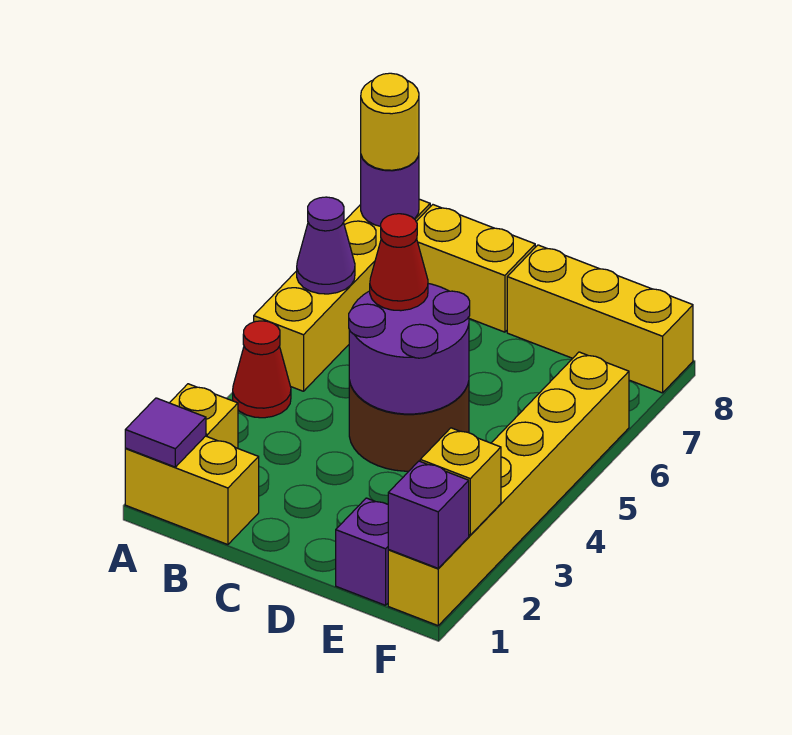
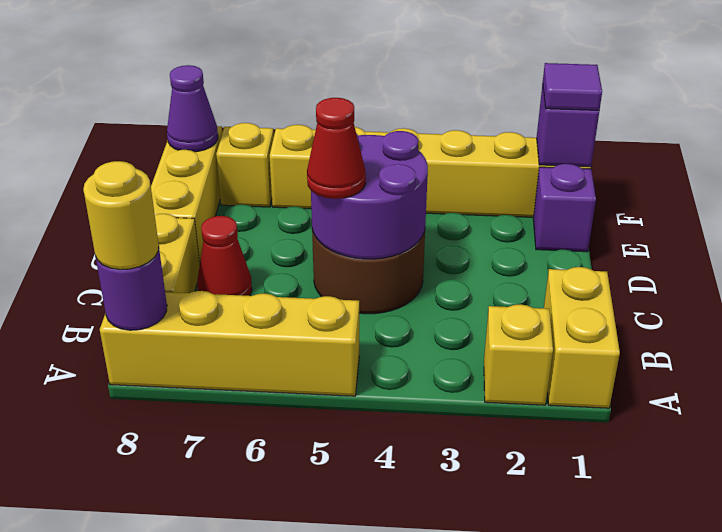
purple tile A1 level 2 -> purple tile F1 level 3
red cone A4 level 1 -> red cone C7 level 1
purple cone A6 level 2 -> purple cone F8 level 2
yellow brick F2 level 2 -> yellow brick F7 level 1

